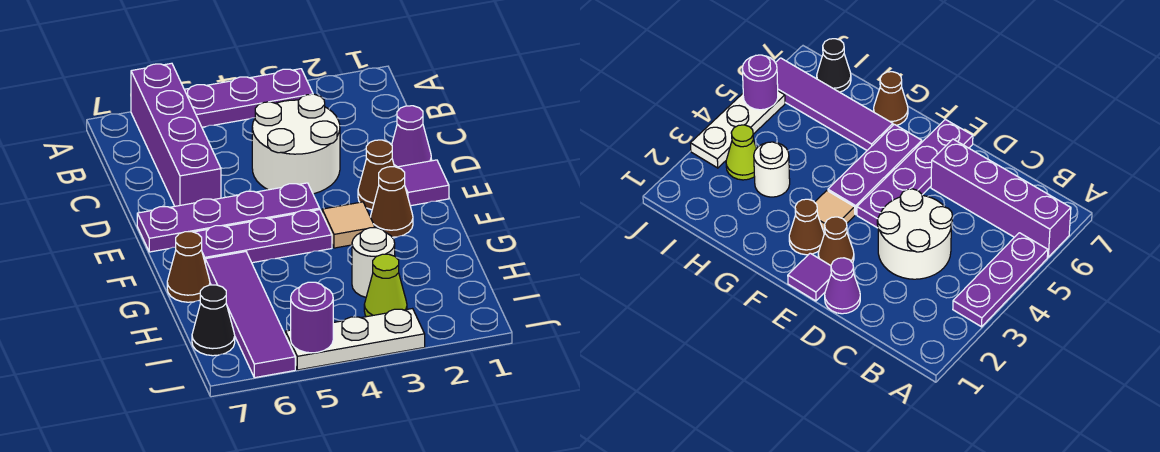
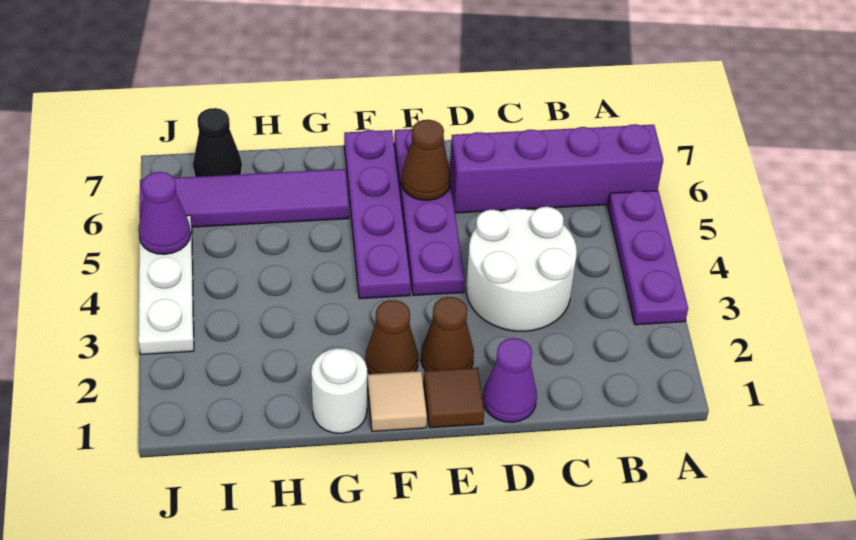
purple tile E1 level 1 -> brown tile E1 level 1
tan tile F3 level 1 -> tan tile F1 level 1
purple plate F4:F6 level 1 -> purple plate F4:F7 level 1
brown cone G7 level 1 -> brown cone E6 level 2
white round brick H3 level 1 -> white round brick G1 level 1
lime cone I3 level 1 -> none
purple round brick J5 level 2 -> purple cone J5 level 2

